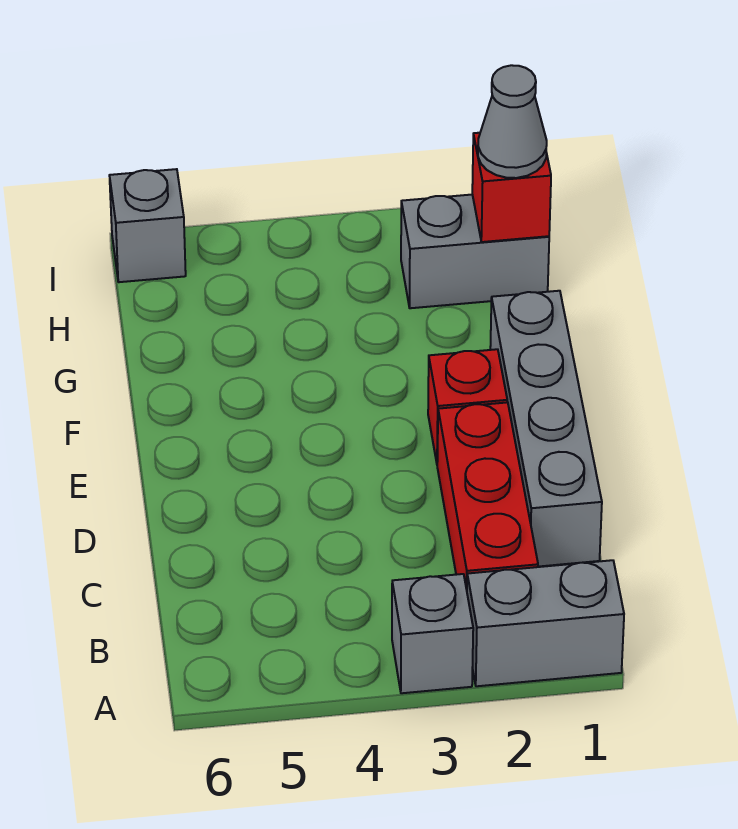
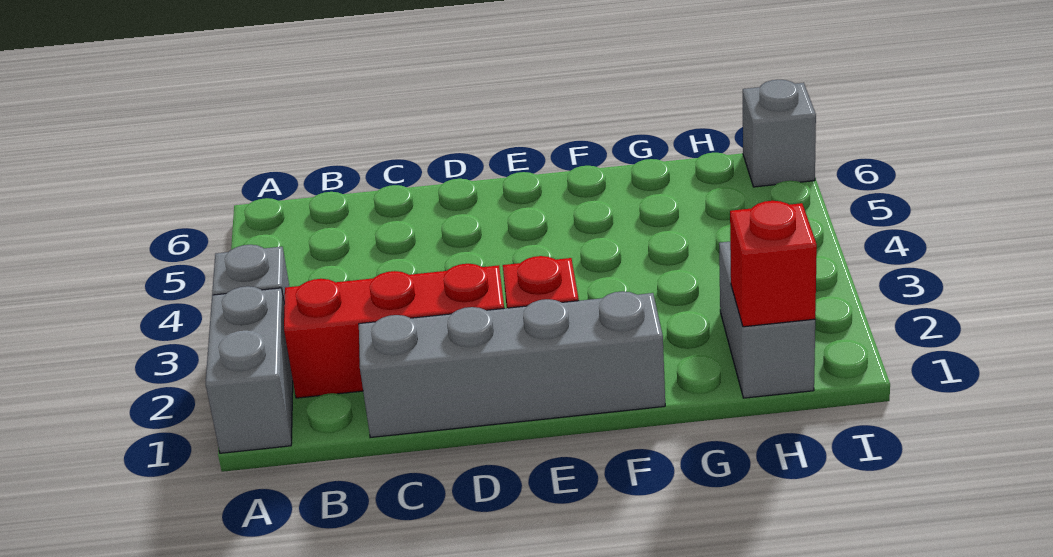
grey cone H1 level 3 -> none

